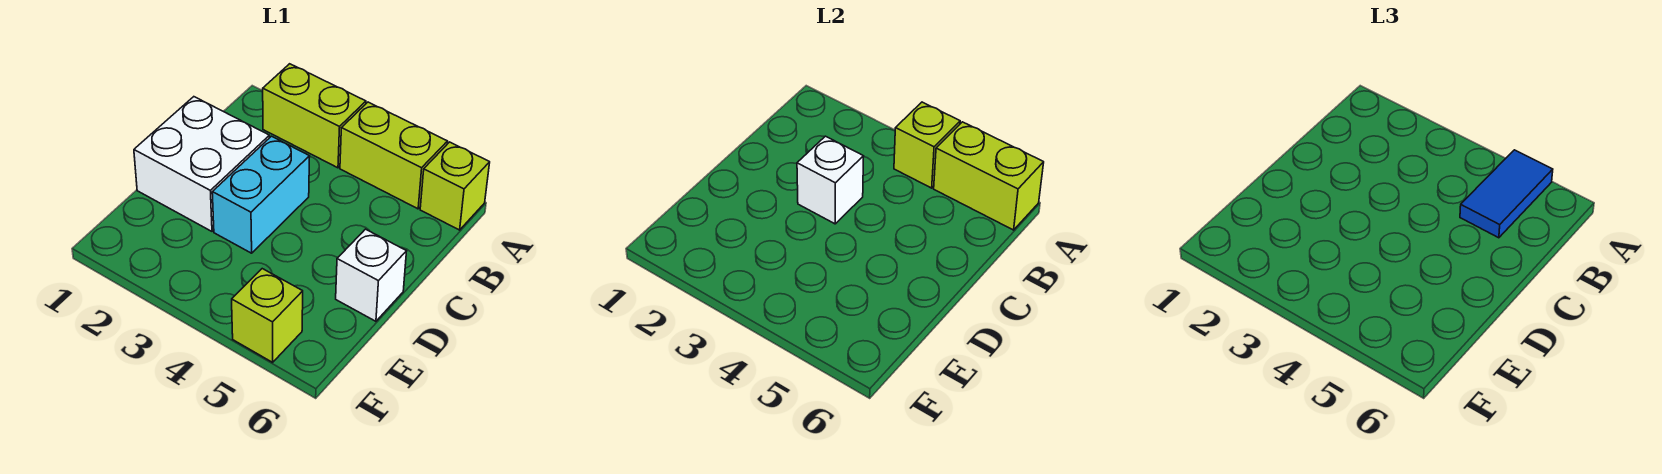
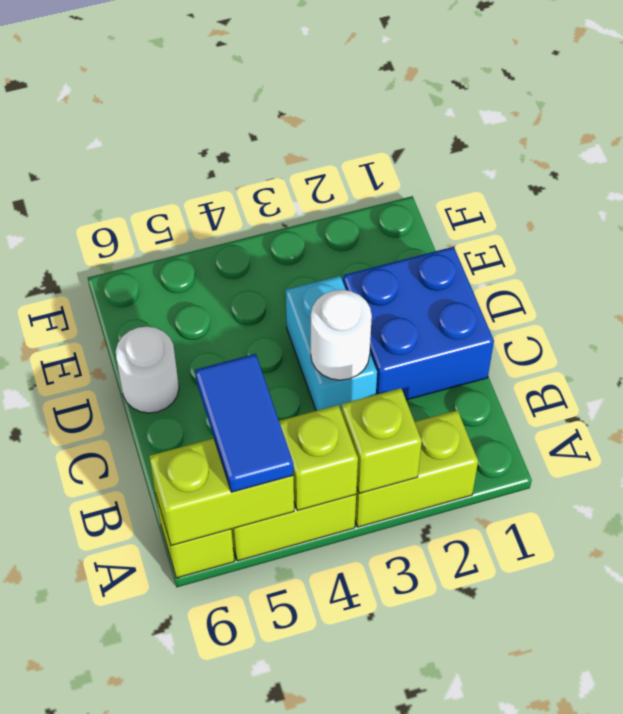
white brick C1:D2 level 1 -> blue brick C1:D2 level 1
white brick C3 level 2 -> white round brick C3 level 2
white brick D6 level 1 -> white round brick D6 level 1
lime brick F5 level 1 -> lime brick A3 level 2

